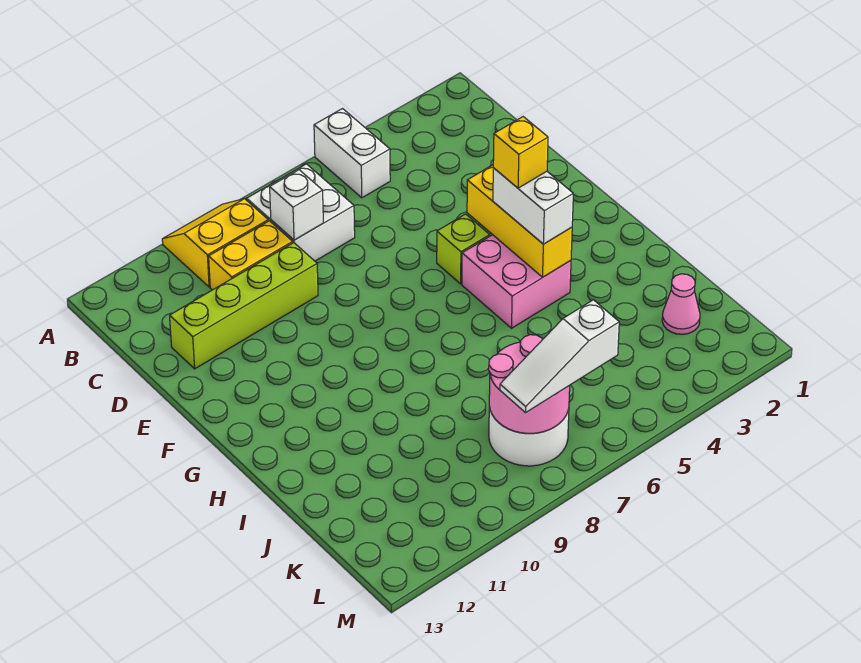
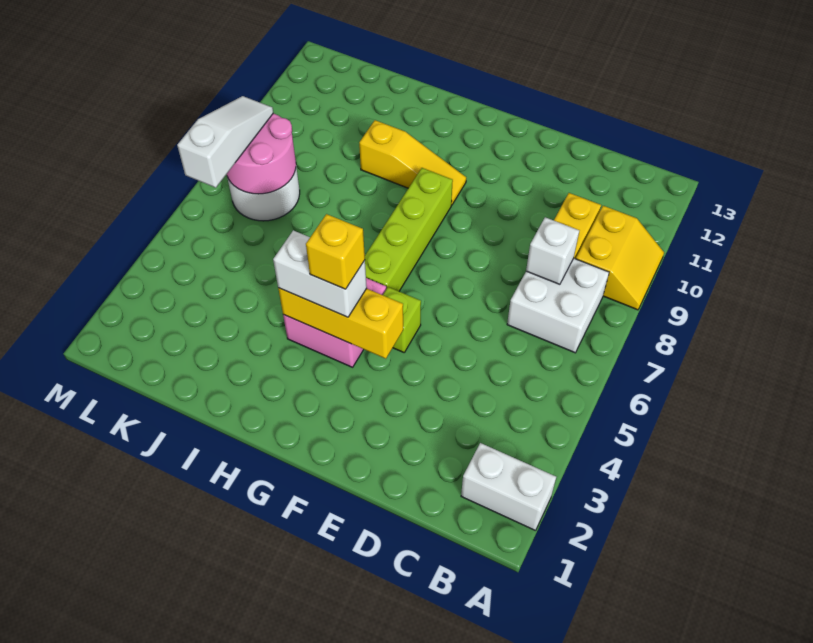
white brick A5:B5 level 1 -> white brick A2:B2 level 1
lime brick D9:D12 level 1 -> lime brick G6:G9 level 1
none -> yellow slope G10:I10 level 1 top I
pink cone K2 level 1 -> none

